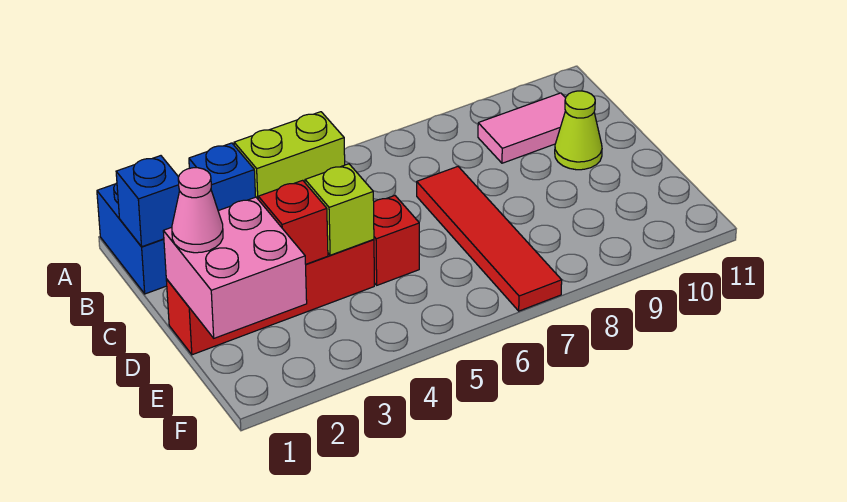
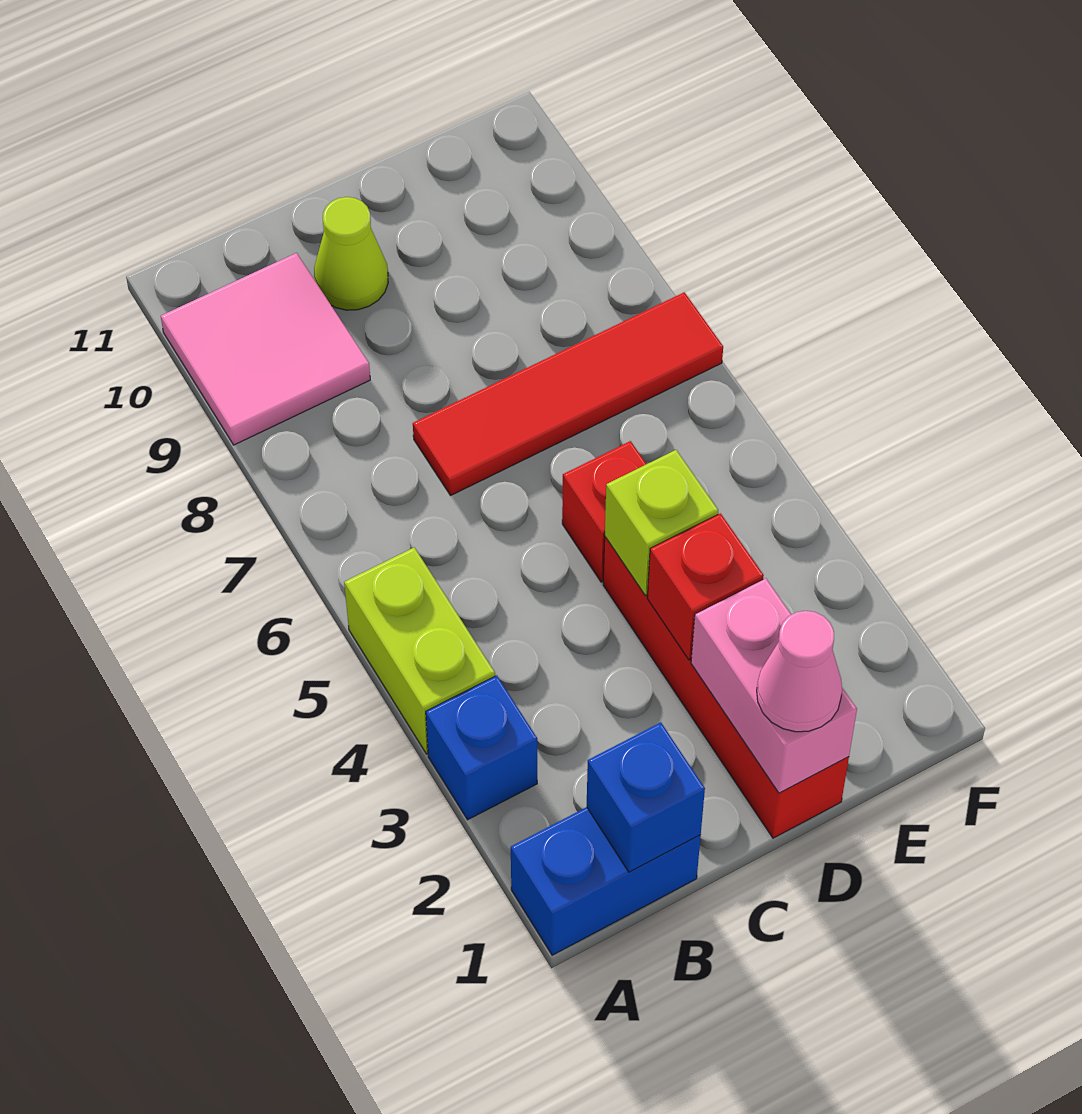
pink tile B9:B10 level 1 -> pink tile A9:B10 level 1
pink brick D1:E2 level 2 -> pink brick D1:D2 level 2

